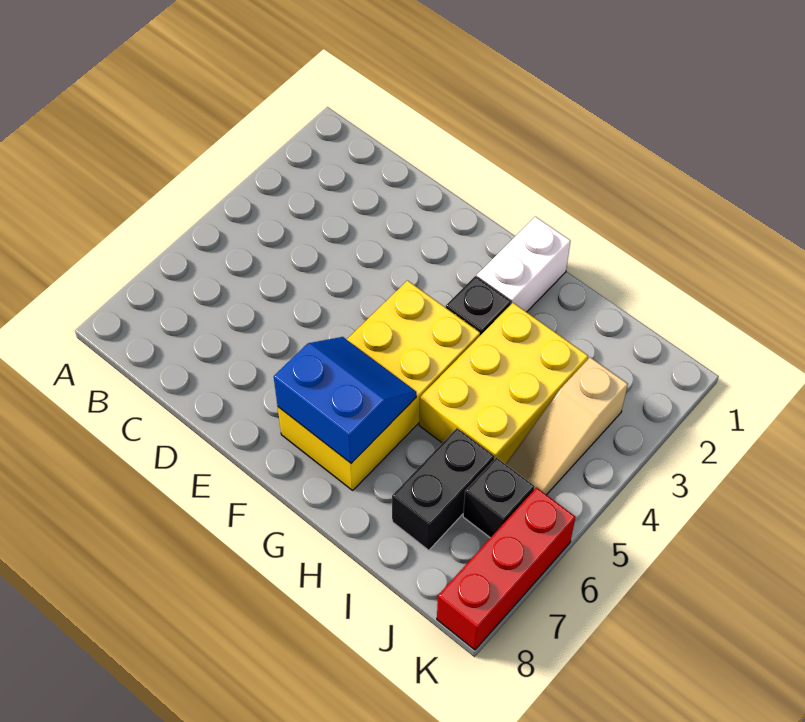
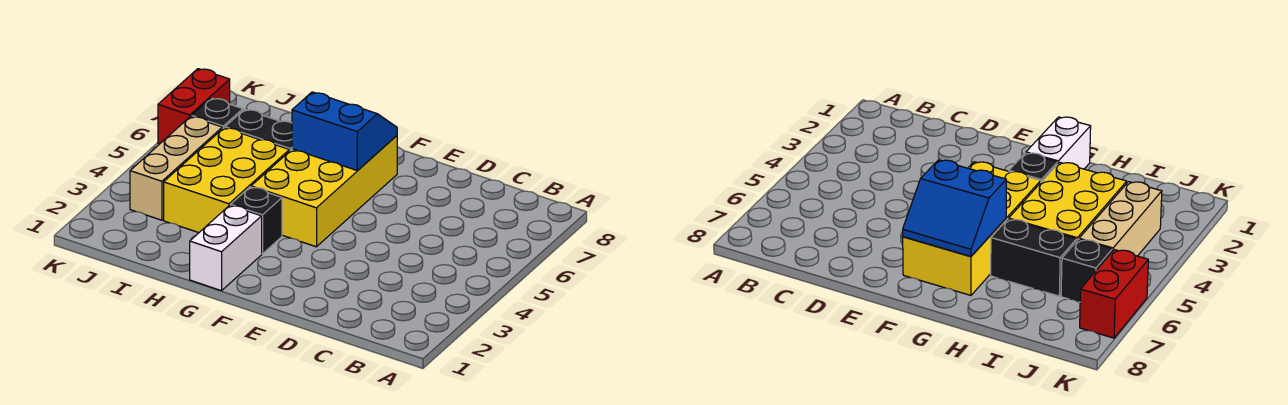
blue slope F6:G7 level 2 top 7 -> blue slope F6:G7 level 2 top 6
black brick I6:I7 level 1 -> black brick H6:I6 level 1
tan slope J3:J5 level 1 top 3 -> tan brick J3:J5 level 1
red brick K6:K8 level 1 -> red brick K6:K7 level 1

